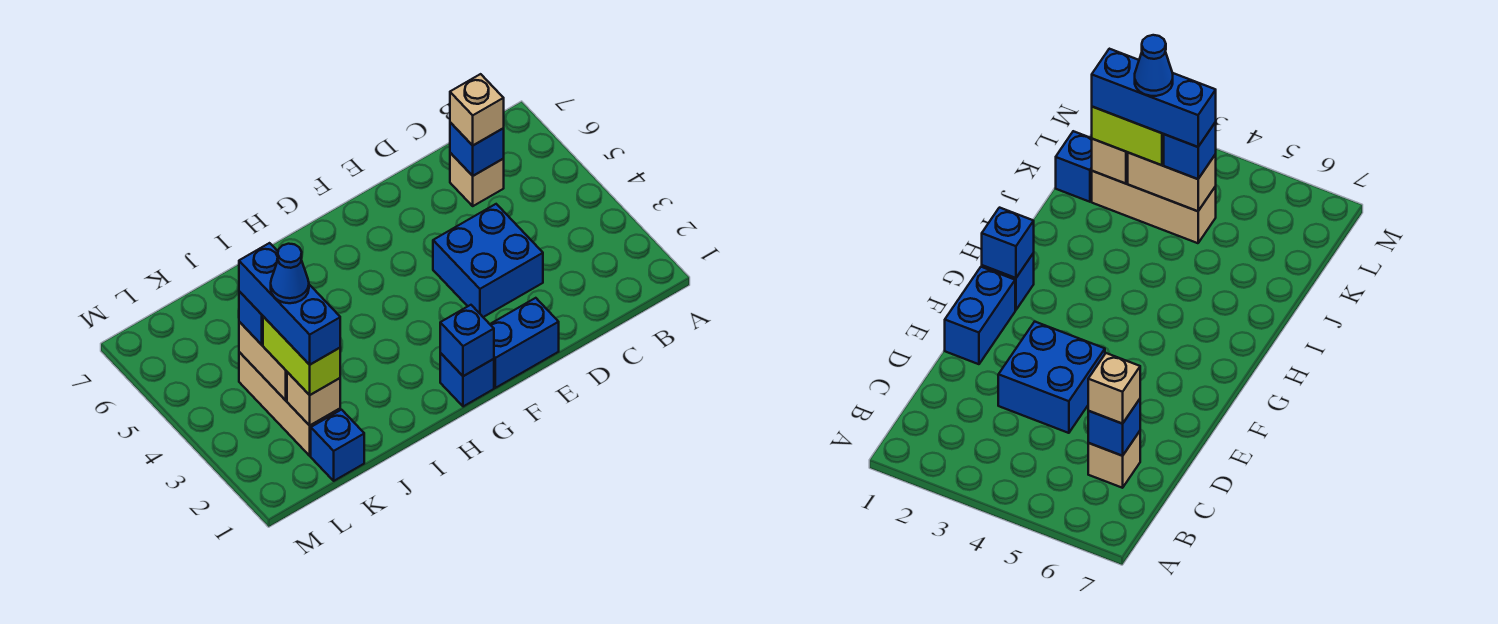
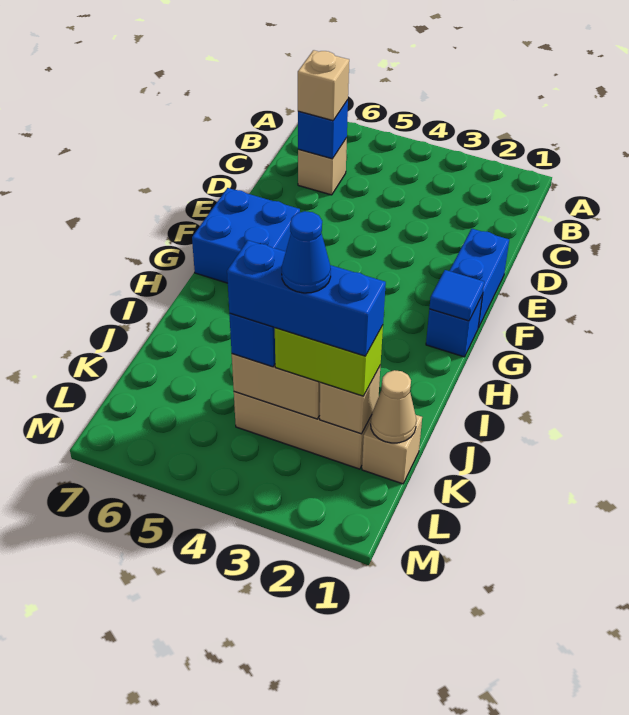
blue brick D3:E4 level 1 -> blue brick F6:G7 level 1
blue brick G1 level 2 -> blue tile G1 level 2
blue brick K1 level 1 -> tan brick K1 level 1
none -> tan cone K1 level 2

